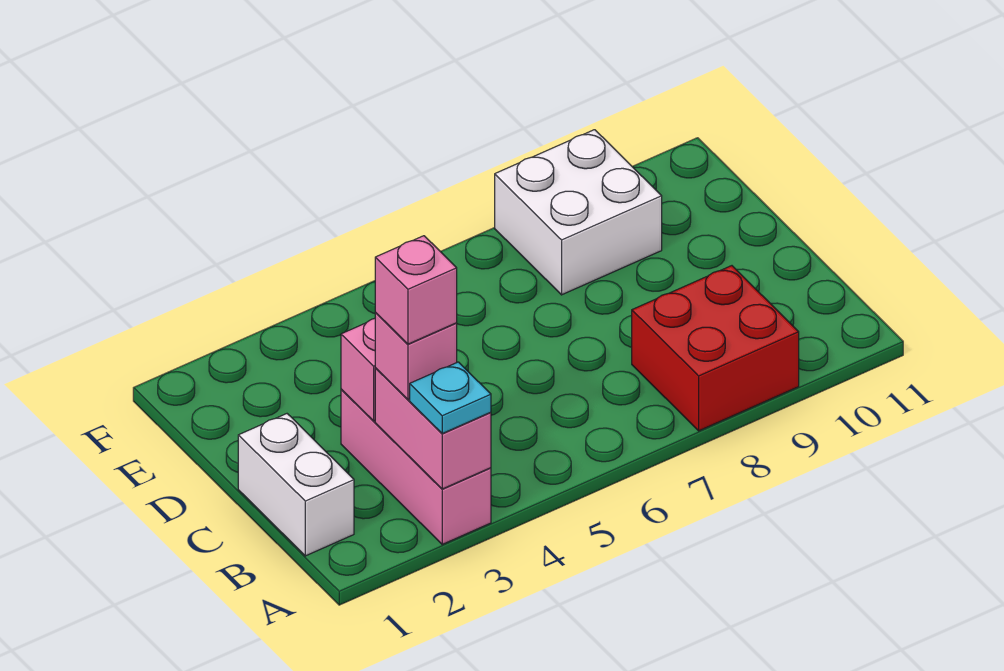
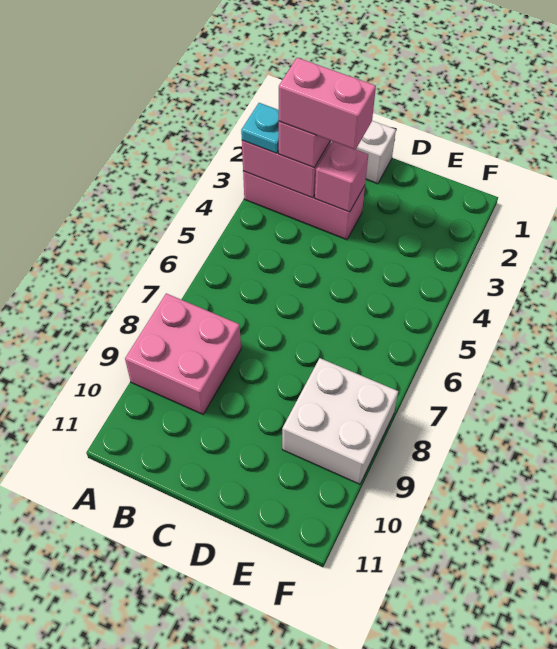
red brick A8:B9 level 1 -> pink brick A8:B9 level 1
pink brick B3 level 4 -> pink brick B3:C3 level 4

